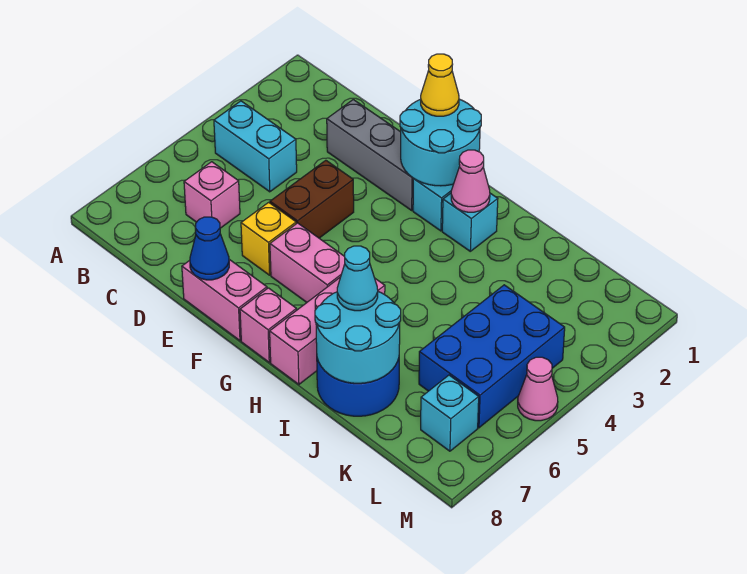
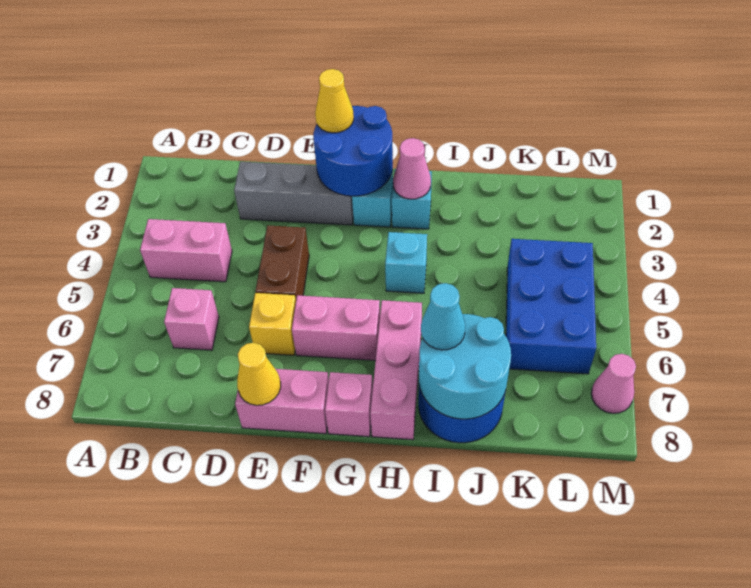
cyan brick B4:C4 level 1 -> pink brick B4:C4 level 1
blue cone E8 level 2 -> yellow cone E8 level 2
cyan round brick F1:G2 level 2 -> blue round brick F1:G2 level 2
cyan brick L7 level 1 -> cyan brick H4 level 1
pink cone M5 level 1 -> pink cone M7 level 1

